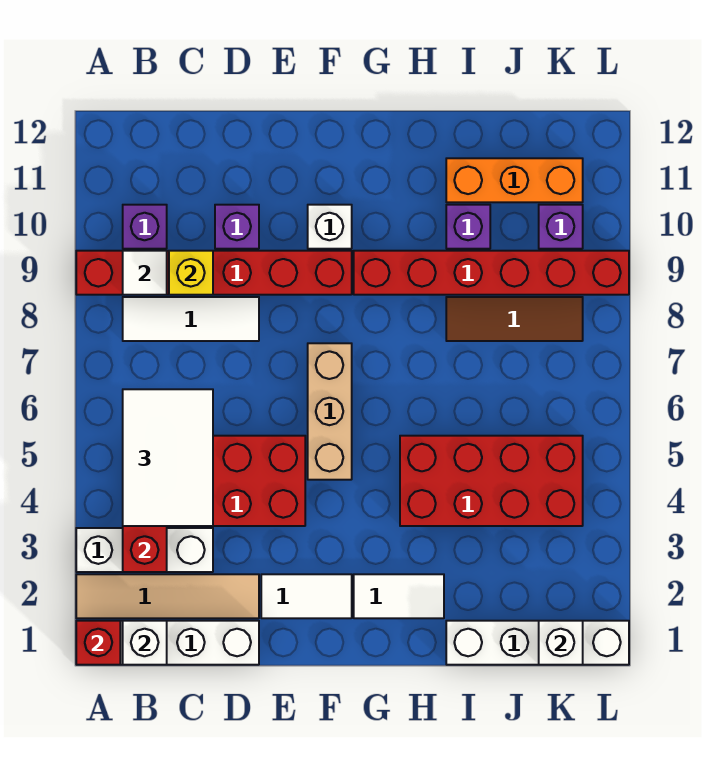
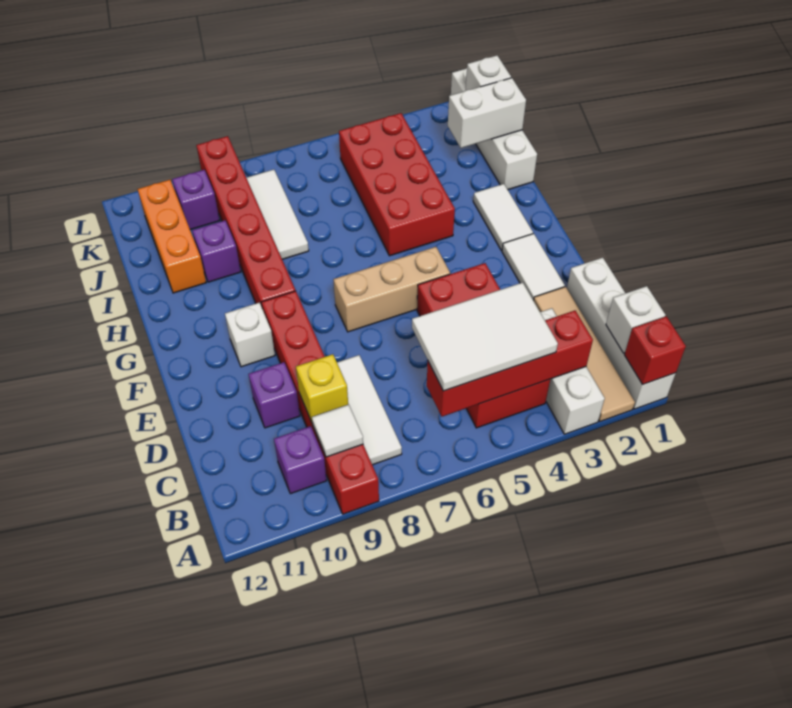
brown tile I8:K8 level 1 -> white tile I8:K8 level 1
none -> white brick J1:J2 level 2

